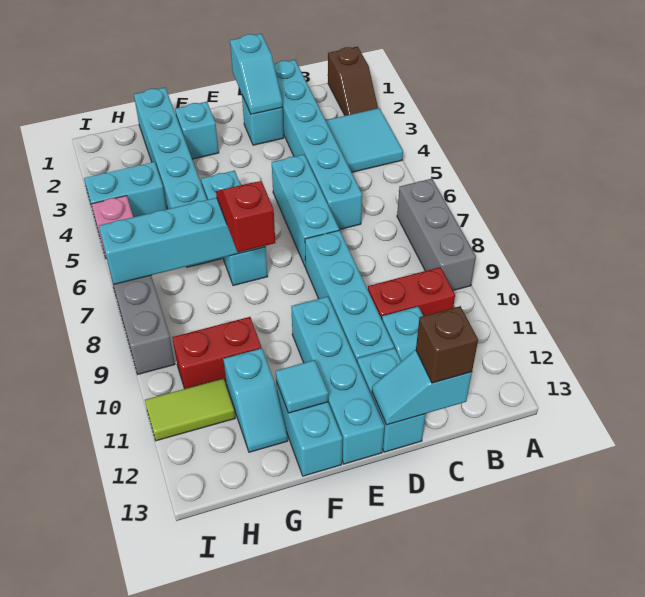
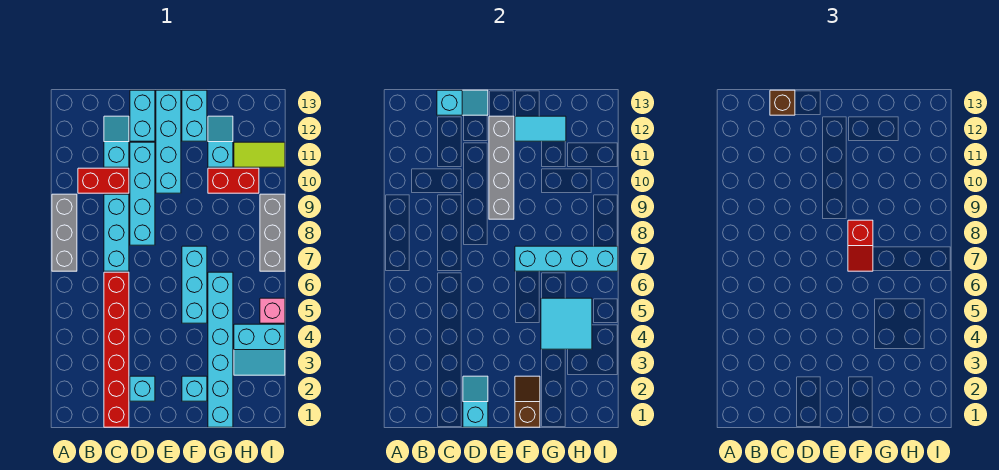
brown slope A1:A2 level 1 top 1 -> brown slope F1:F2 level 2 top 1
cyan tile A3:B4 level 1 -> cyan tile G4:H5 level 2
cyan brick C1:C6 level 1 -> red brick C1:C6 level 1
cyan brick D5:D7 level 1 -> cyan brick C7:C9 level 1
none -> grey brick E9:E12 level 2
cyan tile F12 level 2 -> cyan tile F12:G12 level 2

